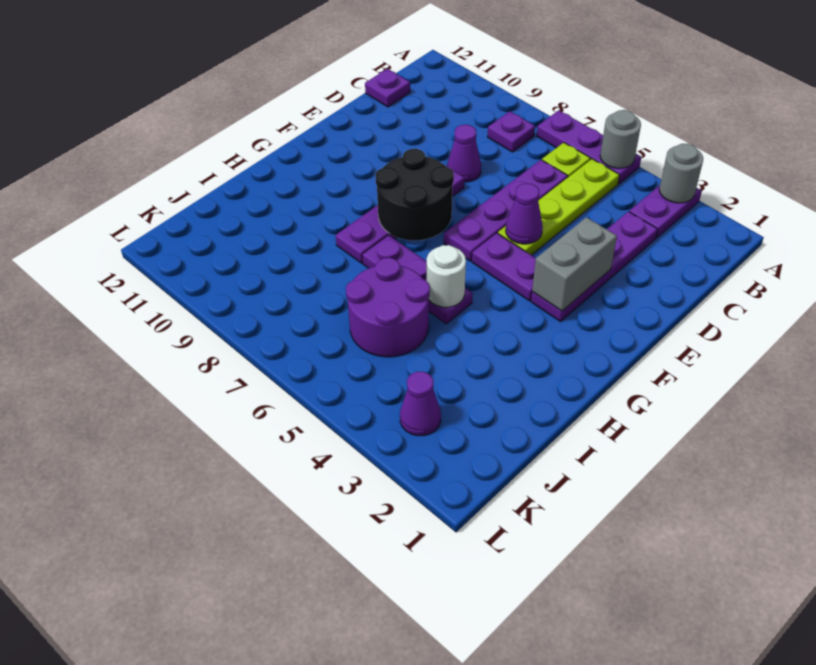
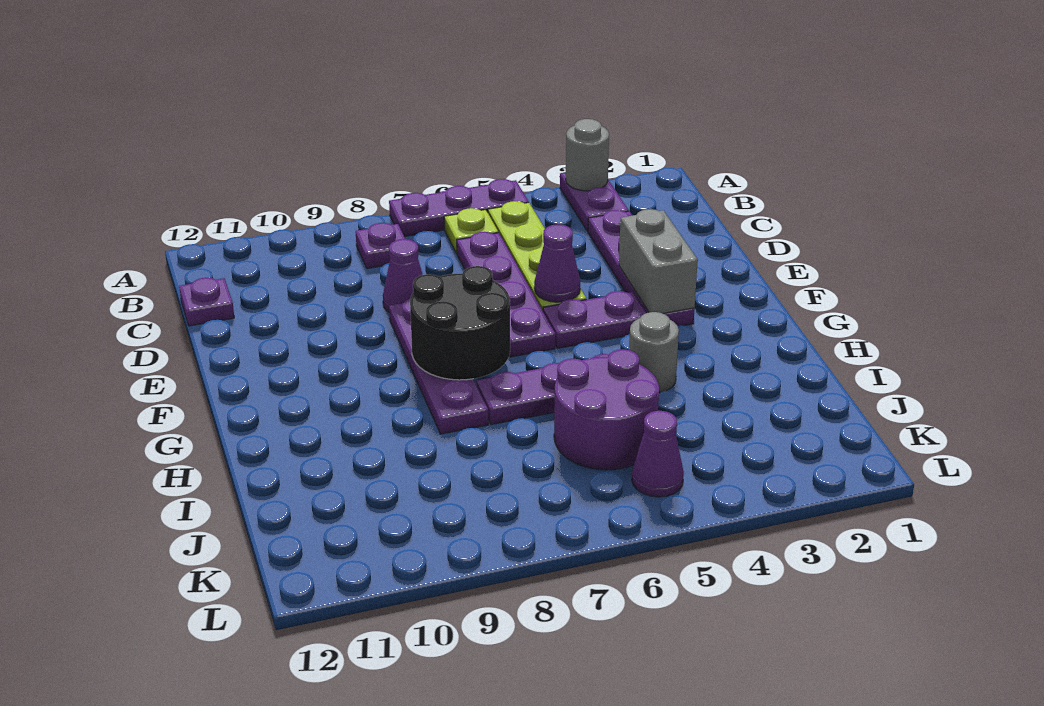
grey round brick A5 level 2 -> grey round brick H4 level 1
white round brick H5 level 2 -> none
purple cone K3 level 1 -> purple cone K5 level 1

